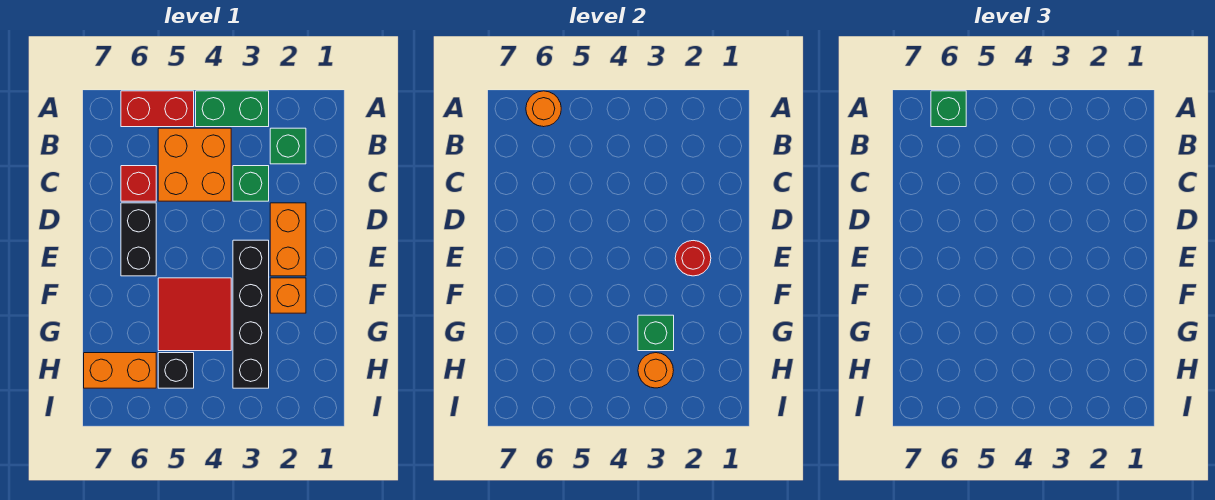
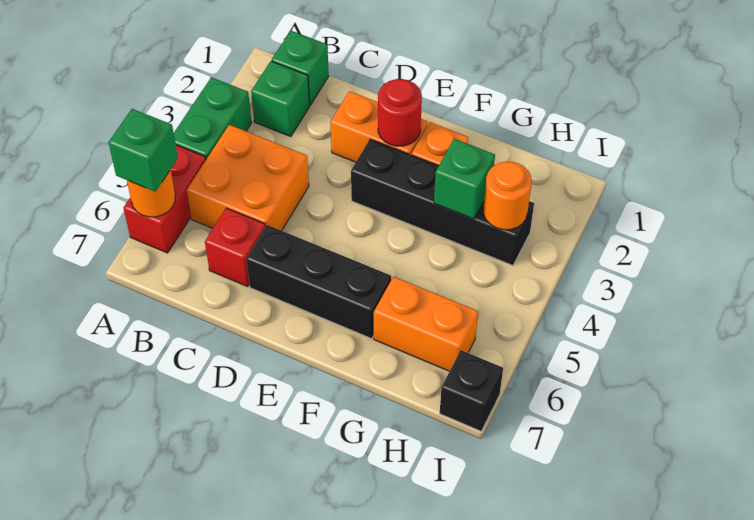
green brick C3 level 1 -> green brick B1 level 1
black brick D6:E6 level 1 -> black brick D6:F6 level 1
red tile F4:G5 level 1 -> none
black brick H5 level 1 -> black brick I7 level 1
orange brick H6:H7 level 1 -> orange brick G6:H6 level 1

